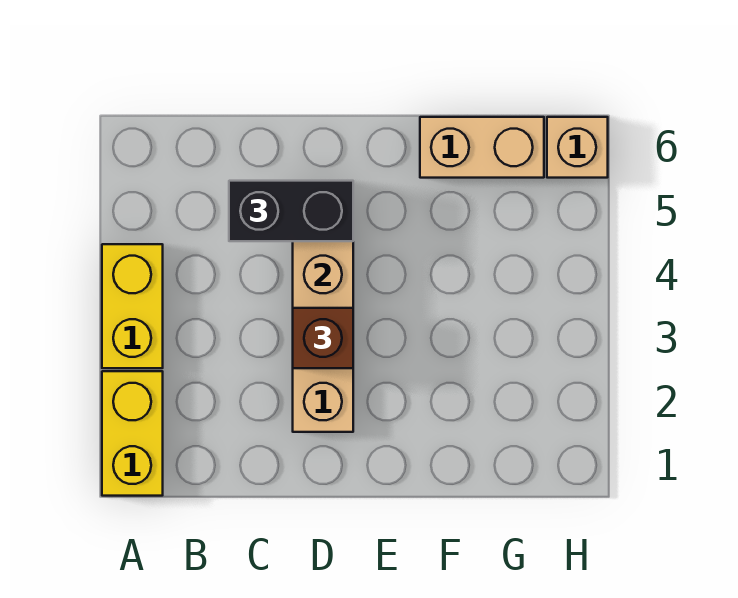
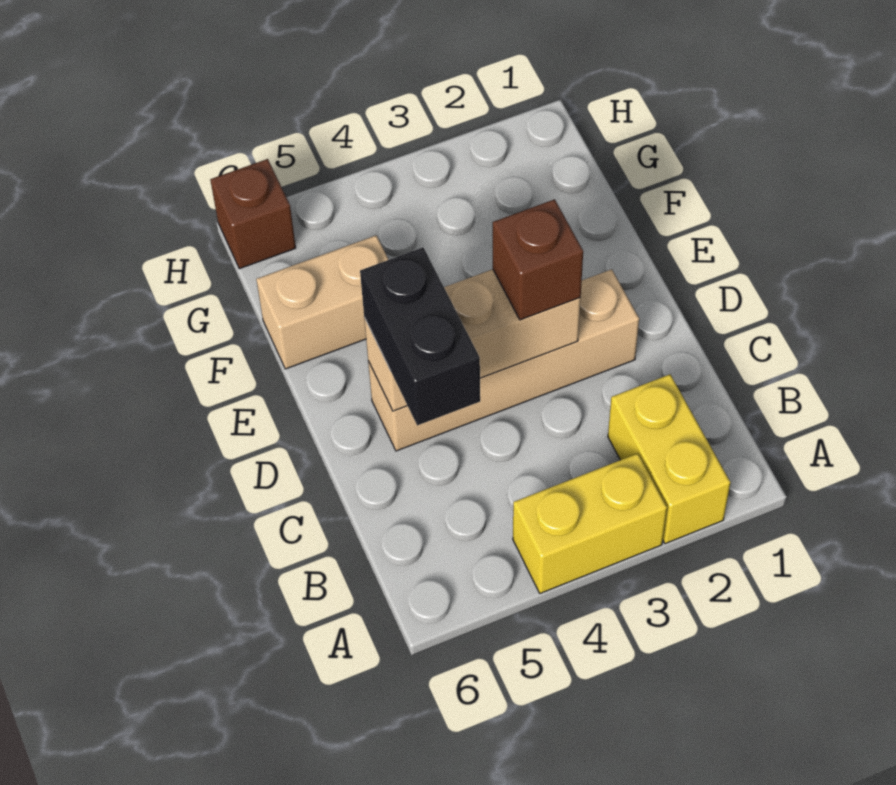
yellow brick A1:A2 level 1 -> yellow brick A2:B2 level 1
tan brick F6:G6 level 1 -> tan brick F5:F6 level 1
tan brick H6 level 1 -> brown brick H6 level 1

